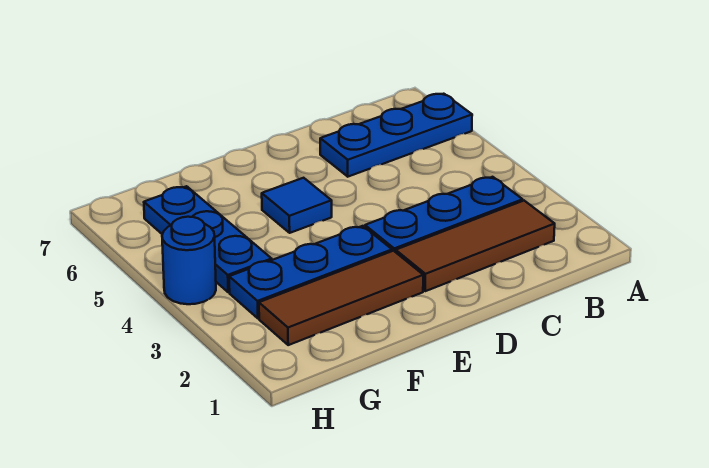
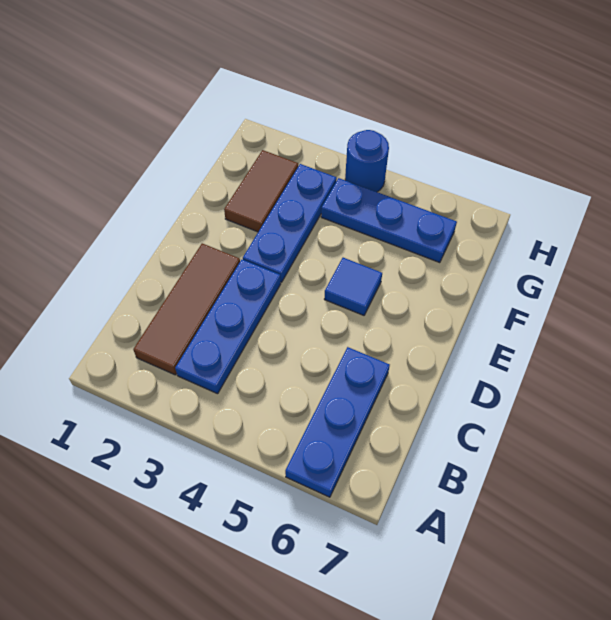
brown tile E2:G2 level 1 -> brown tile F2:G2 level 1

